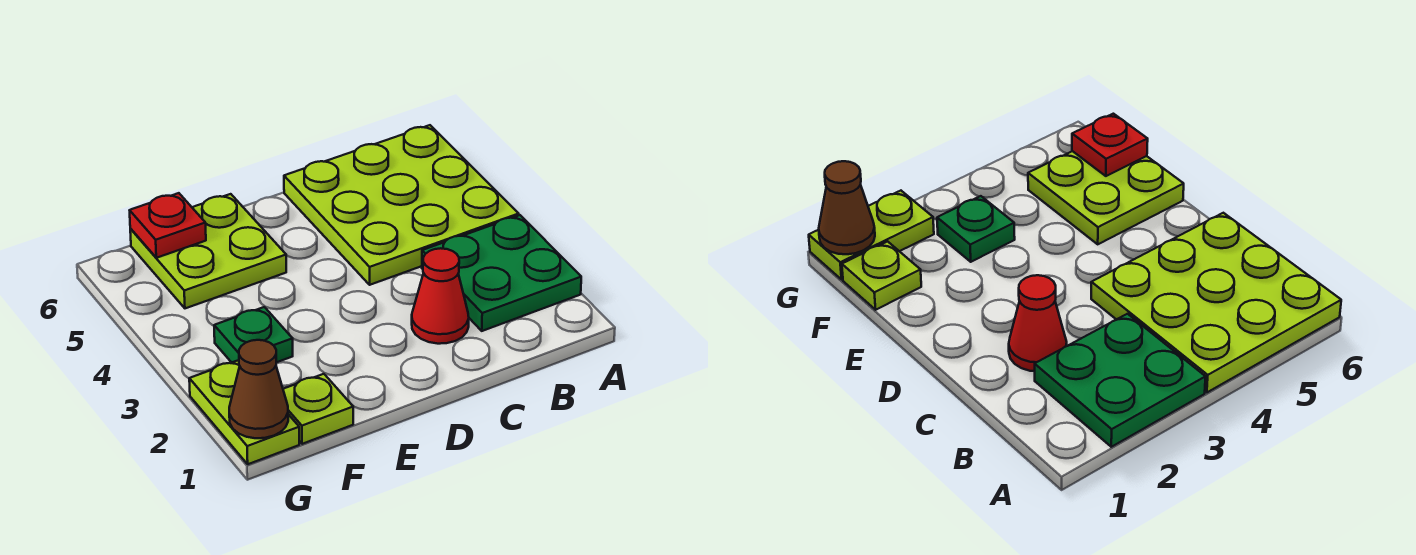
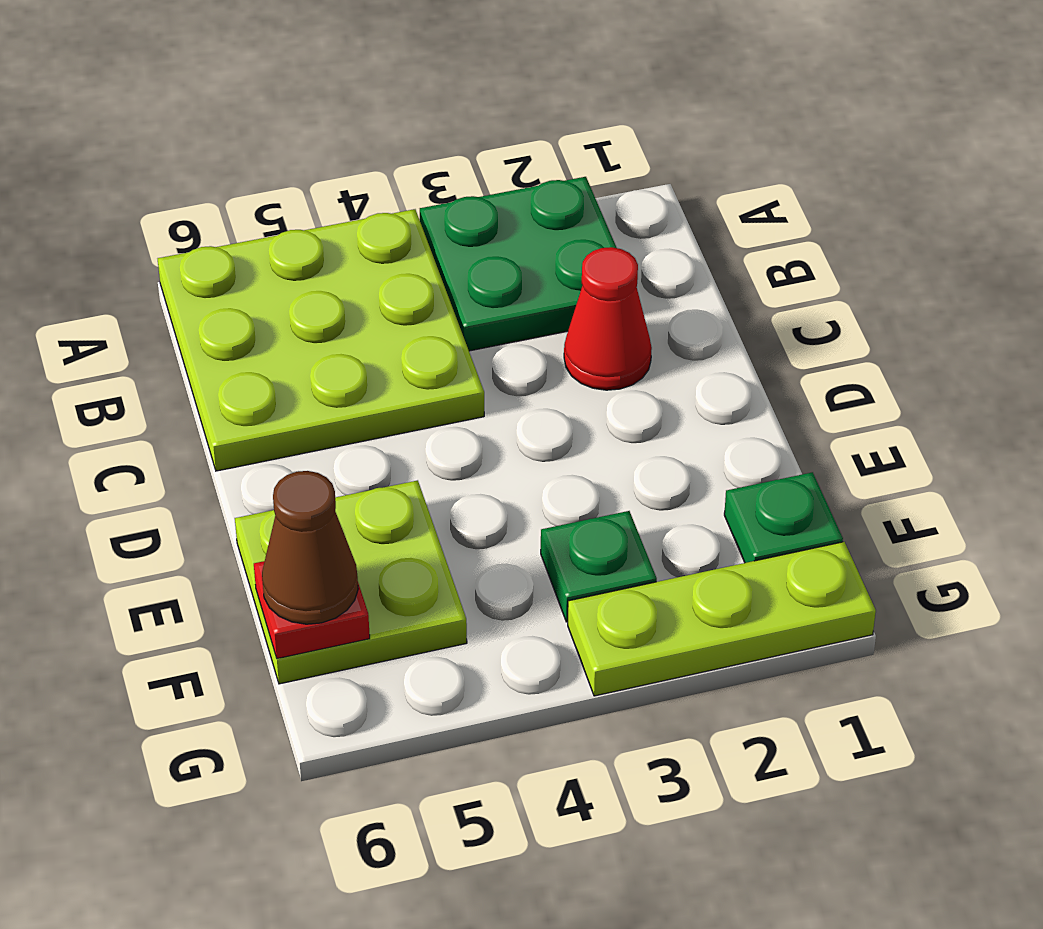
lime plate F1 level 1 -> green plate F1 level 1
lime plate G1:G2 level 1 -> lime plate G1:G3 level 1
brown cone G1 level 2 -> brown cone F6 level 3

